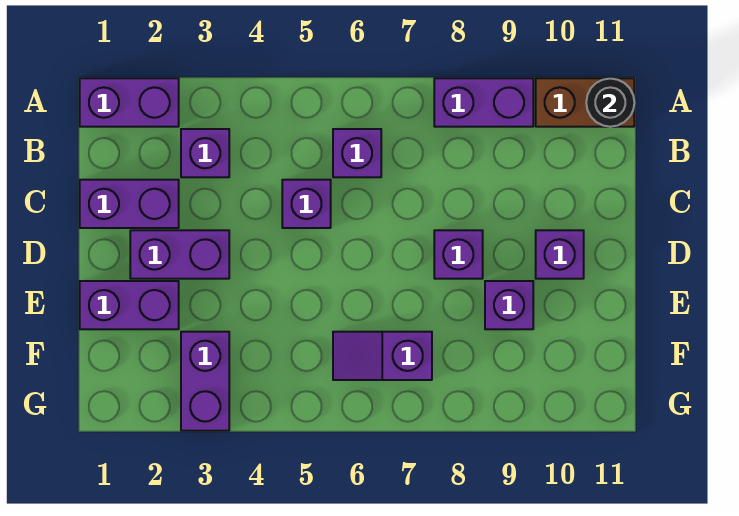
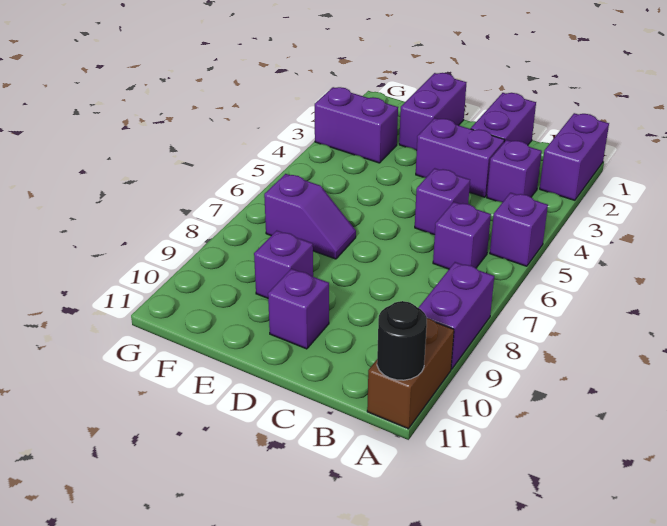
purple brick D2:D3 level 1 -> purple brick C3:D3 level 1
purple brick D8 level 1 -> purple brick A5 level 1
purple slope F6:F7 level 1 top 7 -> purple slope E7:F7 level 1 top F

